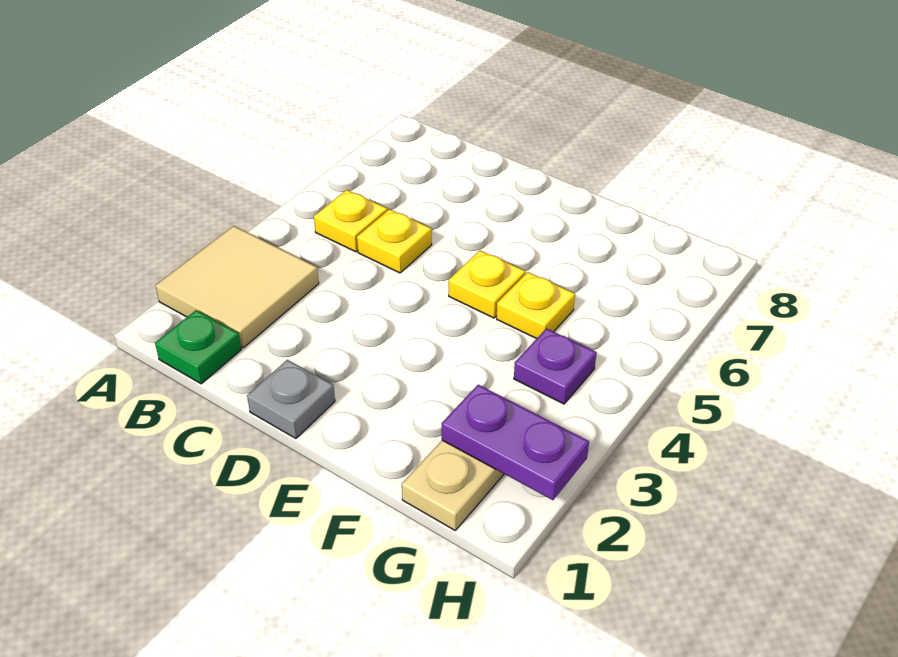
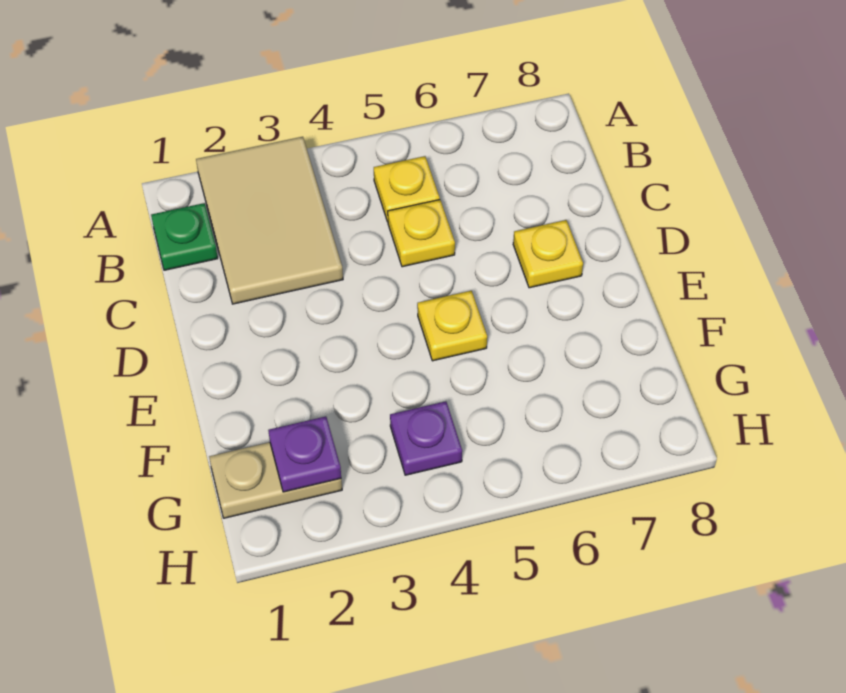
tan tile A2:B3 level 1 -> tan tile A2:C3 level 1
grey plate D1 level 1 -> none
yellow plate F5 level 1 -> yellow plate D7 level 1
purple plate G2:H2 level 2 -> purple plate G2 level 2

